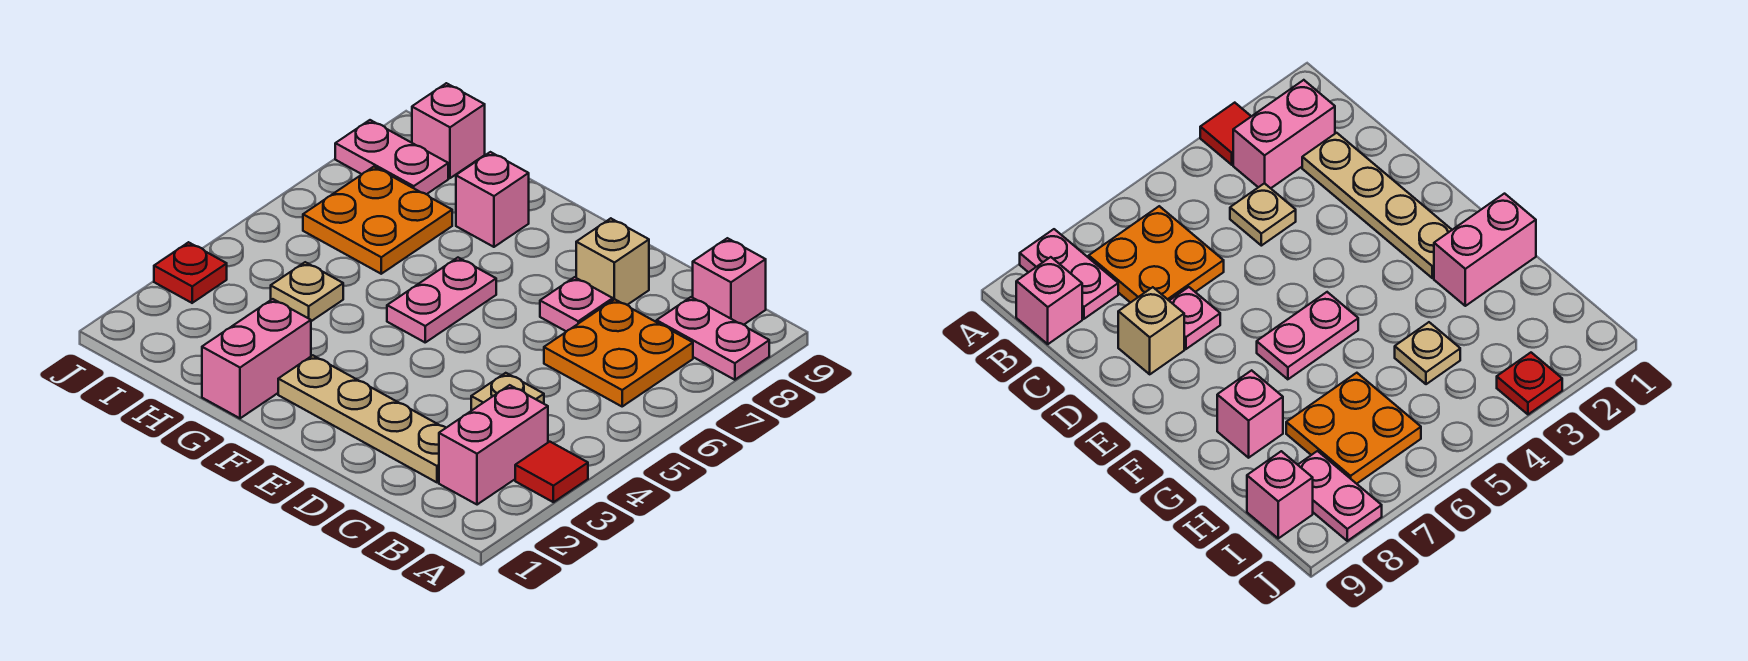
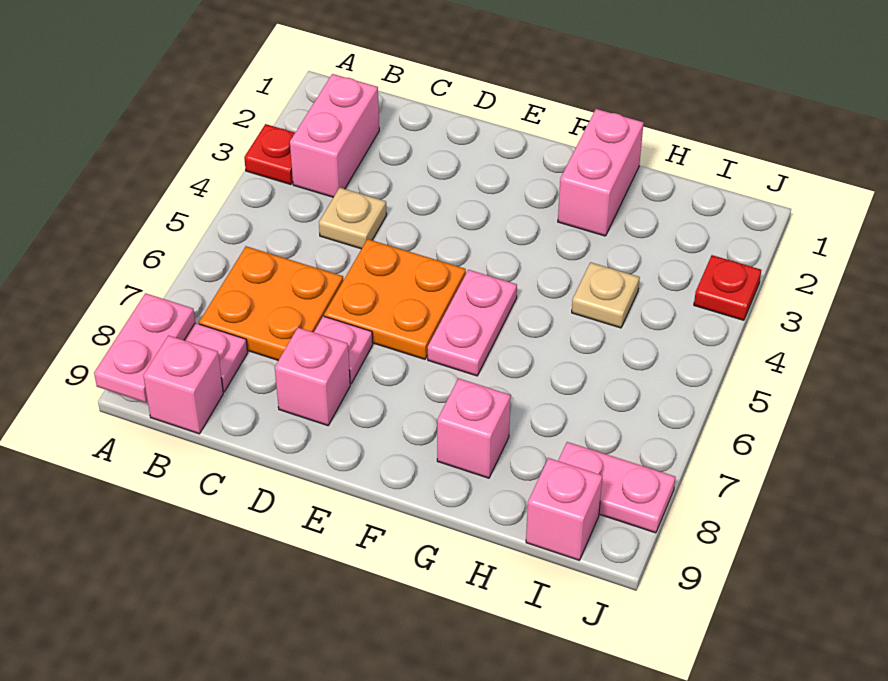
red tile A3 level 1 -> red plate A3 level 1
none -> pink plate A8:A9 level 2
tan plate C2:F2 level 1 -> none
tan brick D8 level 1 -> pink brick D8 level 1
orange plate H6:I7 level 1 -> orange plate D5:E6 level 1

